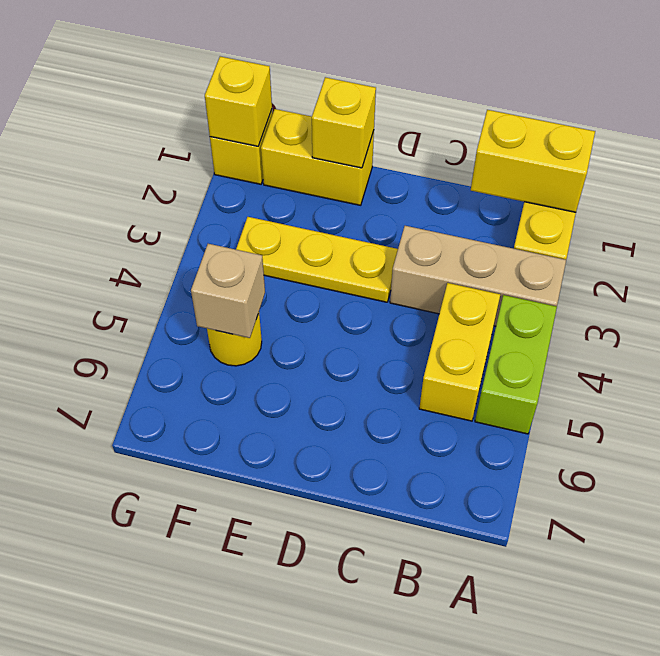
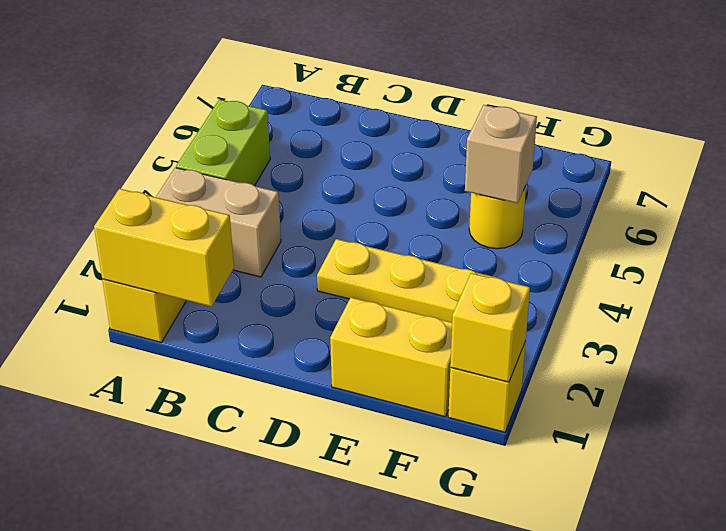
tan brick A3:C3 level 1 -> tan brick A3:B3 level 1
yellow brick B4:B5 level 1 -> none
yellow brick E1 level 2 -> none

